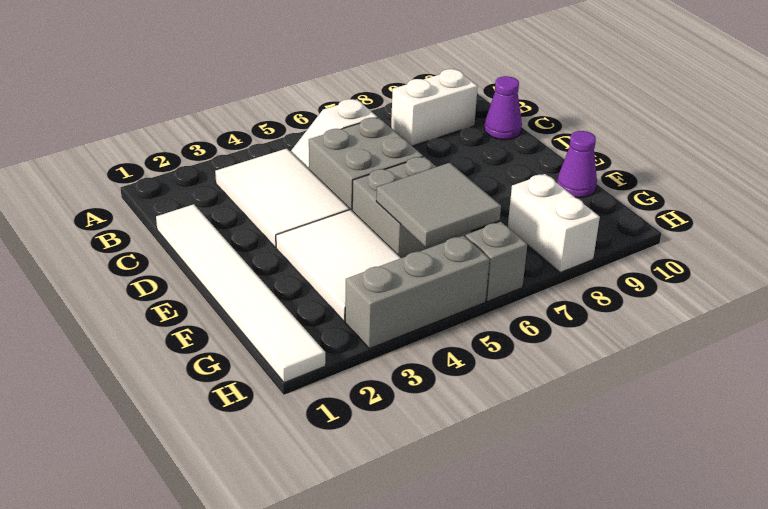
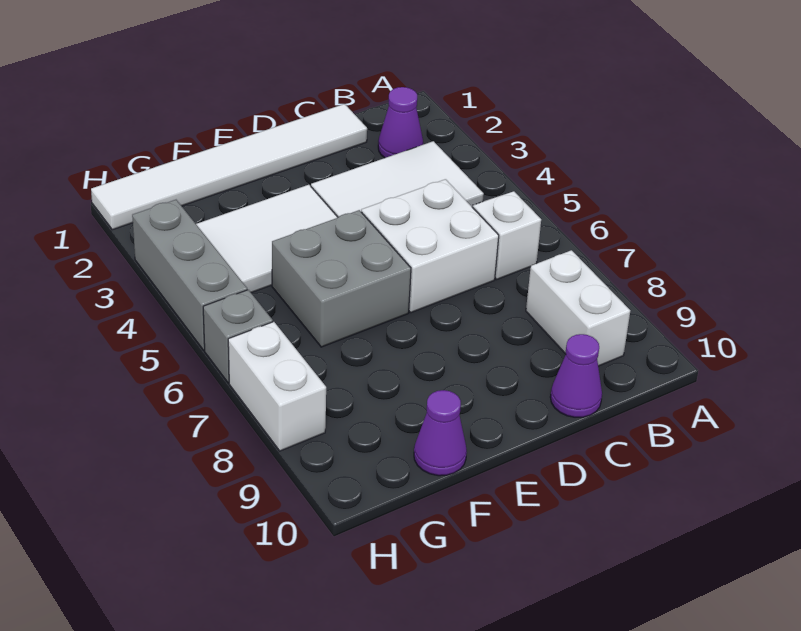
none -> purple cone B2 level 1
grey brick C5:D6 level 1 -> white brick C5:D6 level 1
grey tile F5:G6 level 2 -> none
white brick G8:H8 level 1 -> white brick H7:H8 level 1

